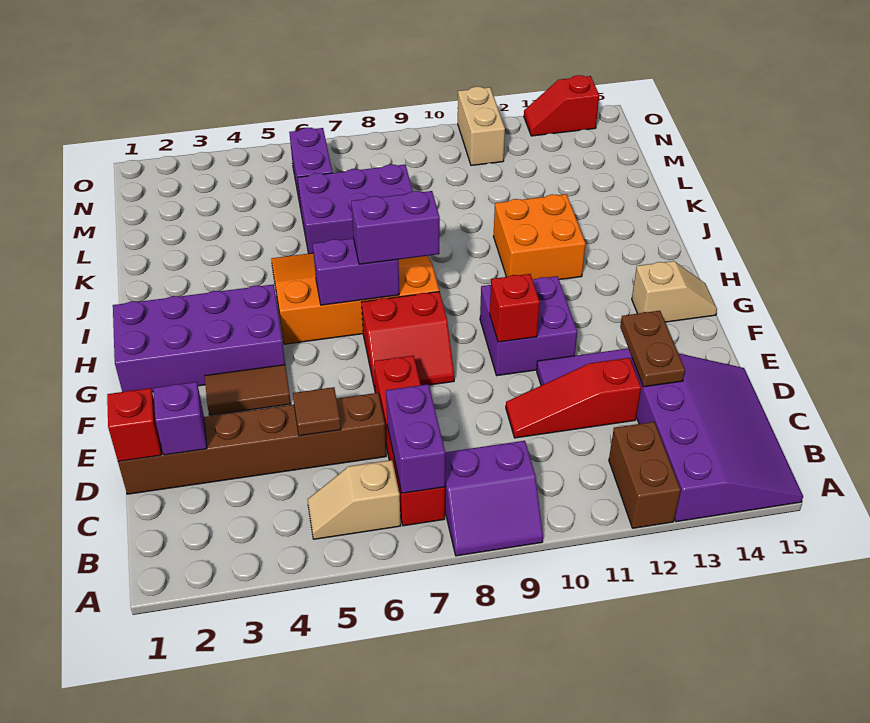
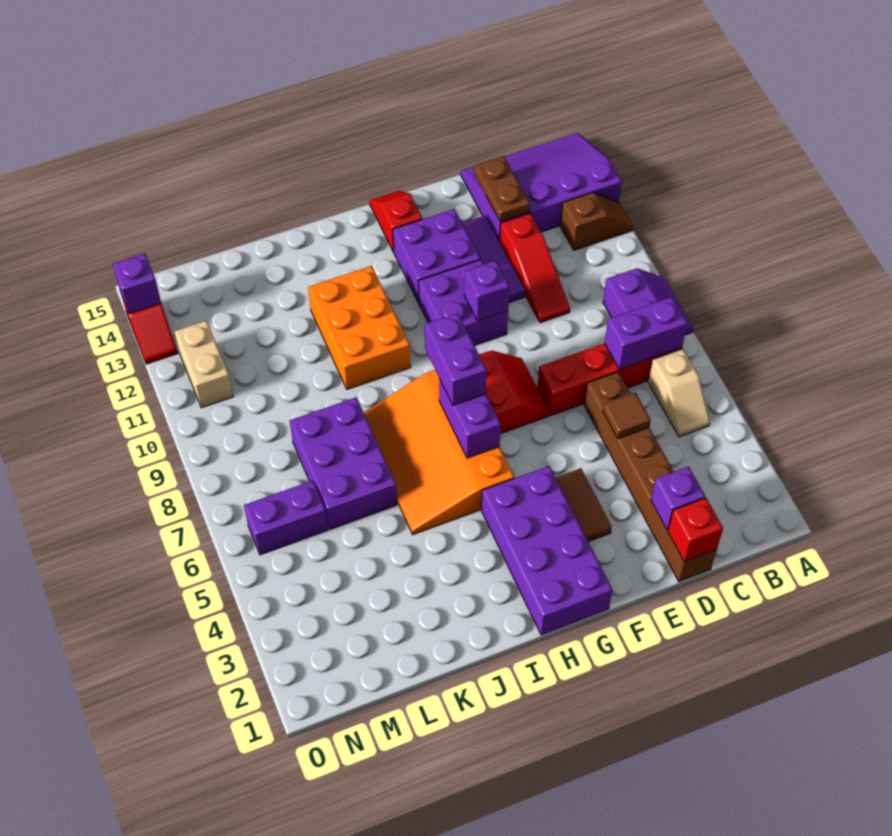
brown brick A12:B12 level 1 -> brown slope A12:B12 level 1 top B
brown plate D13:E13 level 2 -> brown plate D13:D14 level 2
red brick F10 level 2 -> purple brick F10 level 2
none -> purple brick F12:G13 level 1
tan slope G14:G15 level 1 top 14 -> red slope G14:G15 level 1 top 14
orange brick I11:J12 level 1 -> orange brick I10:J12 level 1
tan brick N11:O11 level 1 -> tan brick N11:N12 level 1
none -> purple brick O14 level 2

